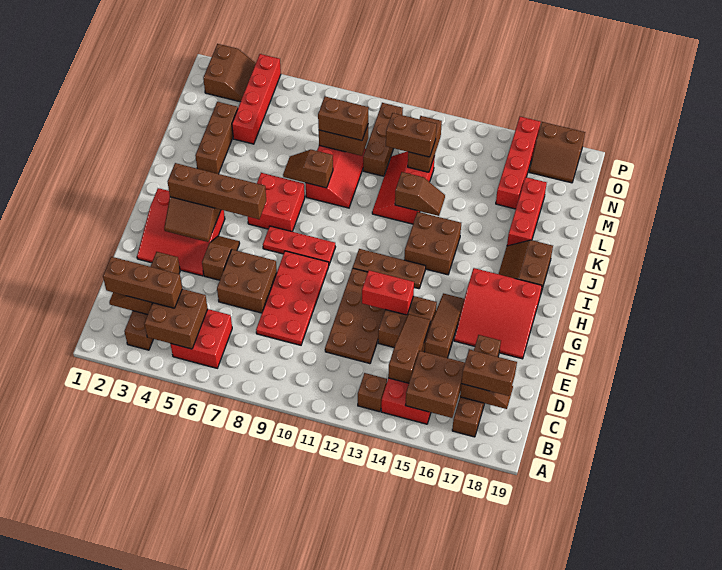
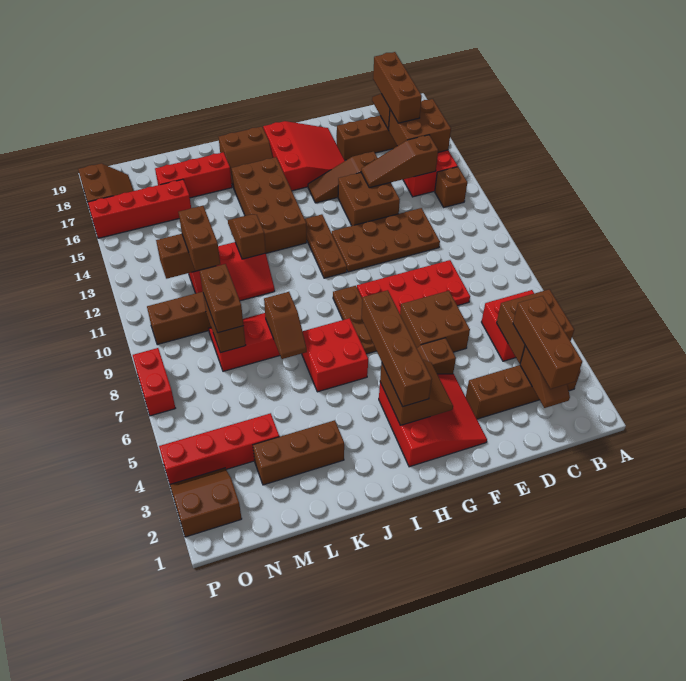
brown brick C17:C18 level 3 -> brown brick C16:C18 level 3
red brick F12:F13 level 2 -> red brick P7:P8 level 1
red plate H7:H9 level 1 -> brown plate H7:H9 level 1
brown brick I13:J14 level 1 -> brown brick I13:J16 level 1

